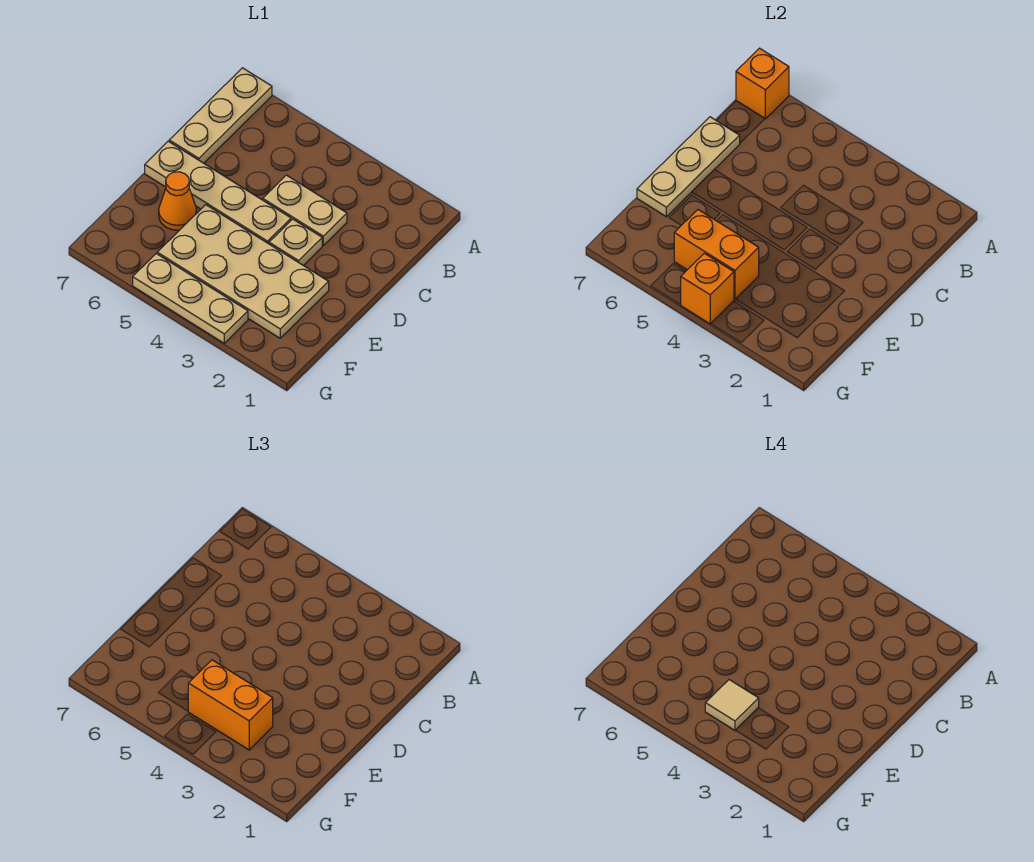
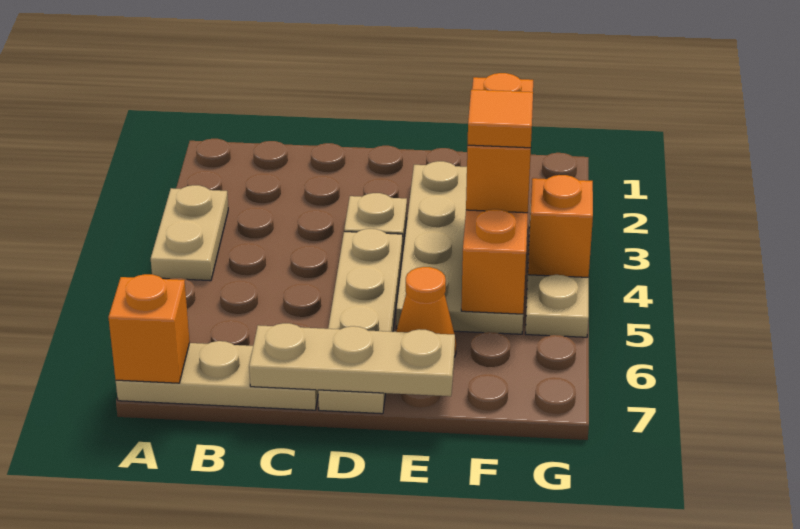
tan plate C3:C4 level 1 -> tan plate A3:A4 level 1
tan tile F4 level 4 -> orange tile F4 level 4

